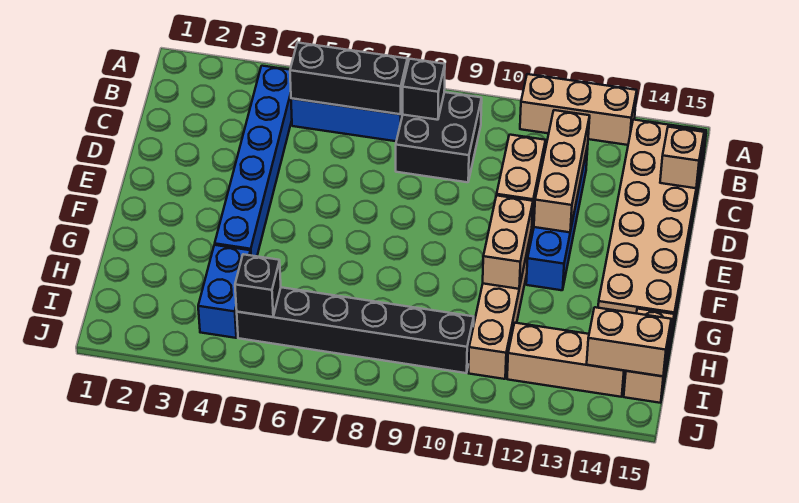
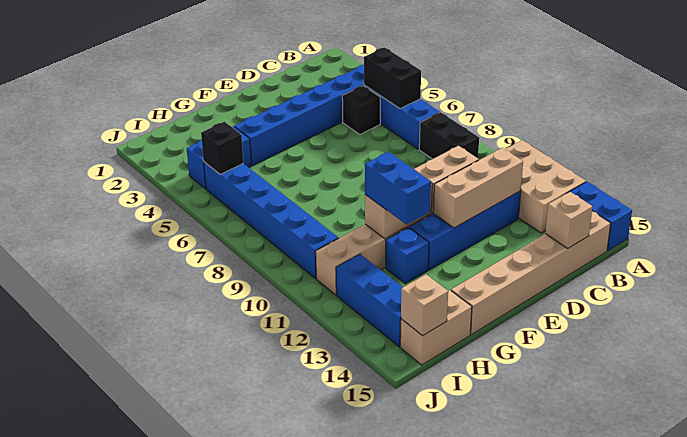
tan brick A11:A13 level 1 -> tan brick A11:B13 level 1
none -> blue brick A14:A15 level 1
black brick B5:B7 level 2 -> black brick B5:B6 level 2
black brick B8:C9 level 1 -> black brick B8:B9 level 1
black brick B8 level 2 -> black brick C5 level 1
tan brick B14:G15 level 1 -> tan brick B15:G15 level 1
none -> blue brick G11:G12 level 3
none -> blue brick G12 level 1
black brick I5:I10 level 1 -> blue brick I5:I10 level 1
tan brick I12:I14 level 1 -> blue brick I12:I14 level 1
tan brick I14:I15 level 2 -> tan brick I15 level 2

